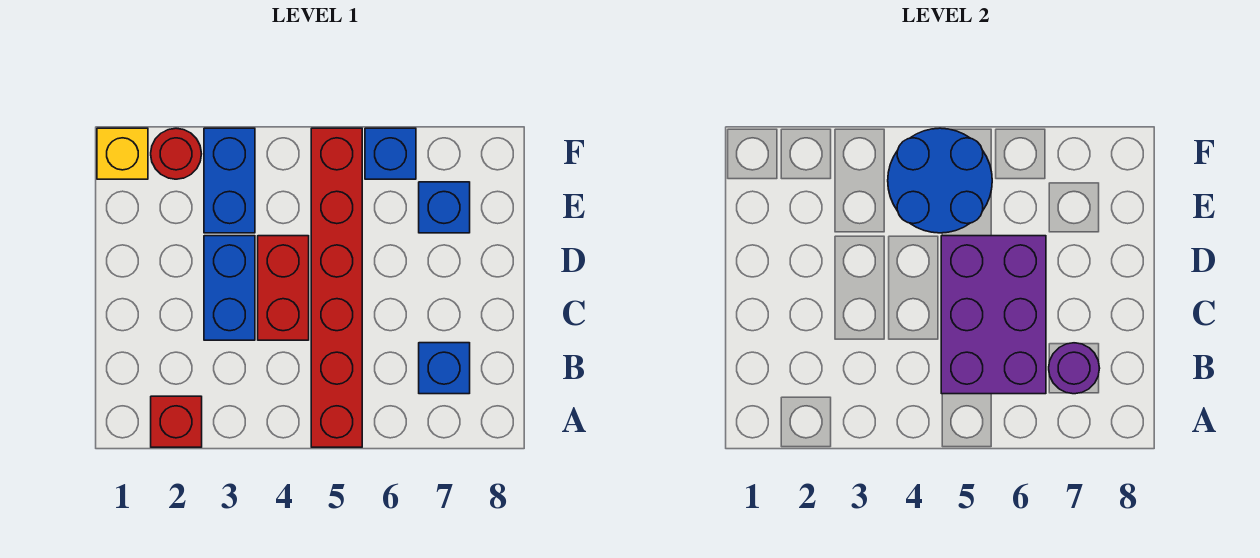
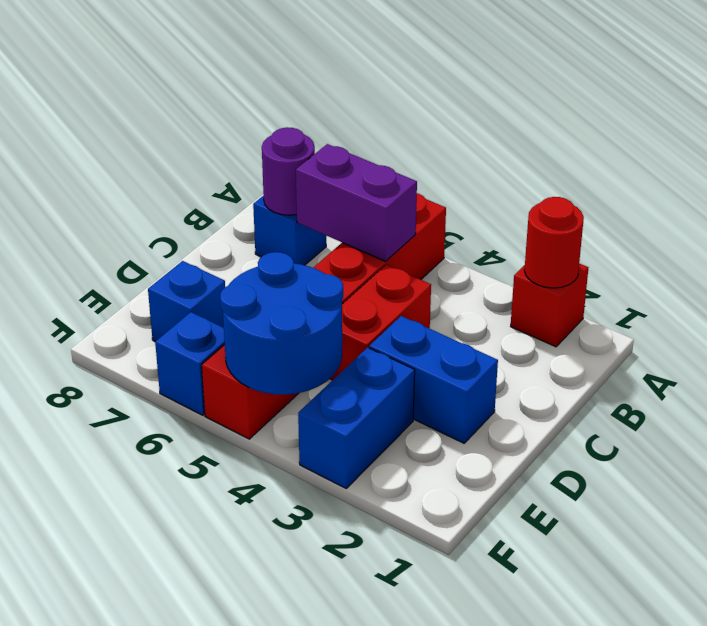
purple brick B5:D6 level 2 -> purple brick B5:B6 level 2
blue brick C3:D3 level 1 -> blue brick D2:D3 level 1
yellow brick F1 level 1 -> none
red round brick F2 level 1 -> red round brick A2 level 2

